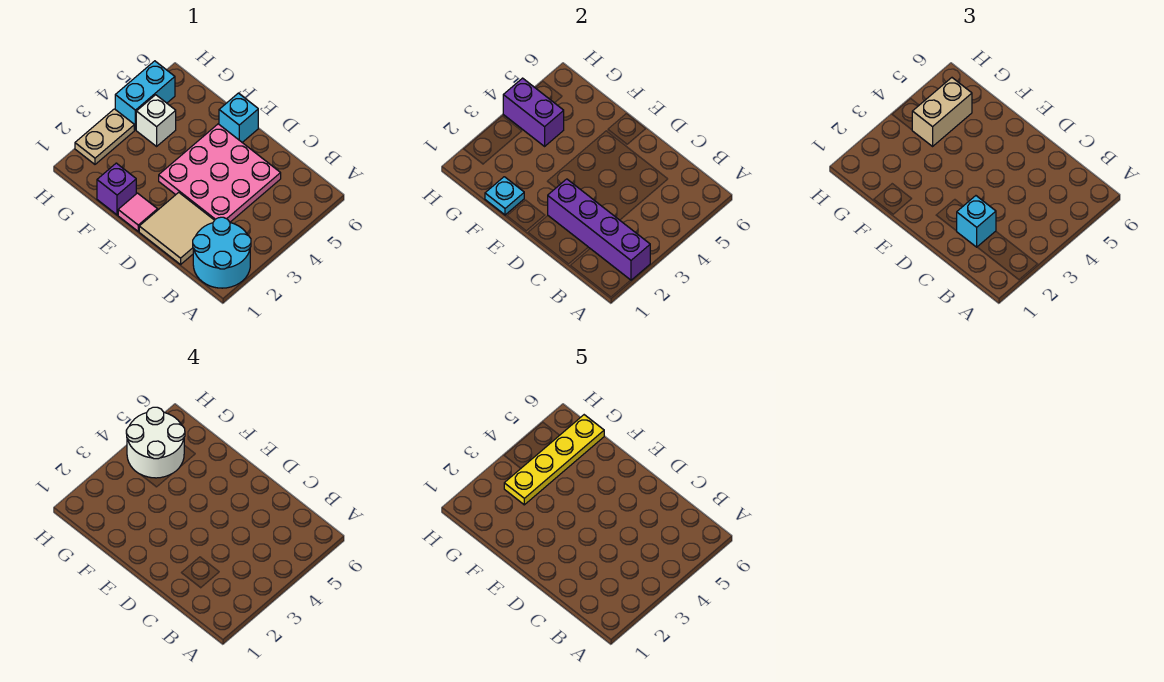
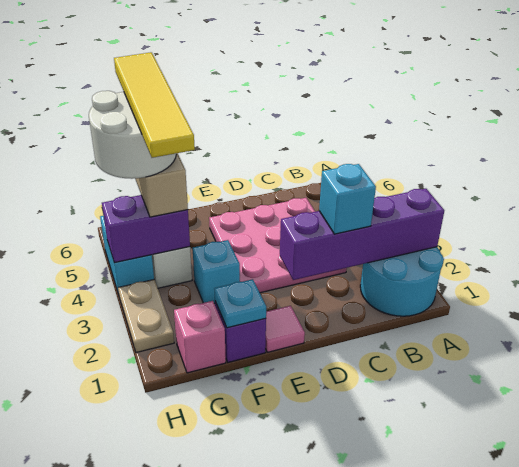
tan tile C1:D2 level 1 -> none
cyan brick E6 level 1 -> cyan brick F3 level 1
none -> pink brick G1 level 1
yellow plate G3:G6 level 5 -> yellow tile G3:G6 level 5

